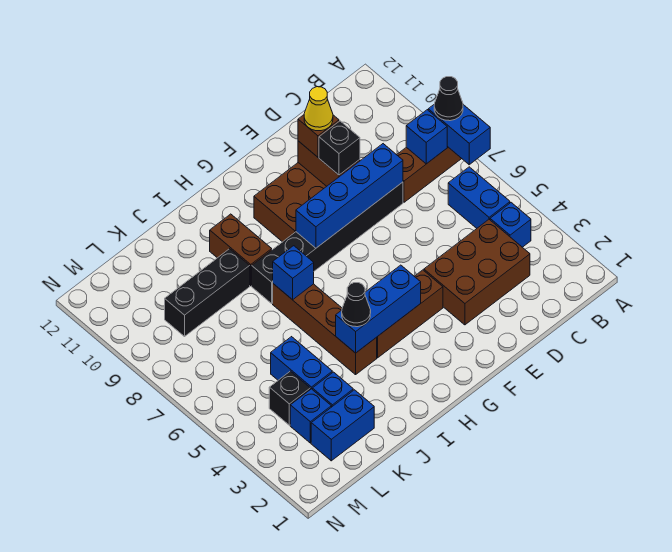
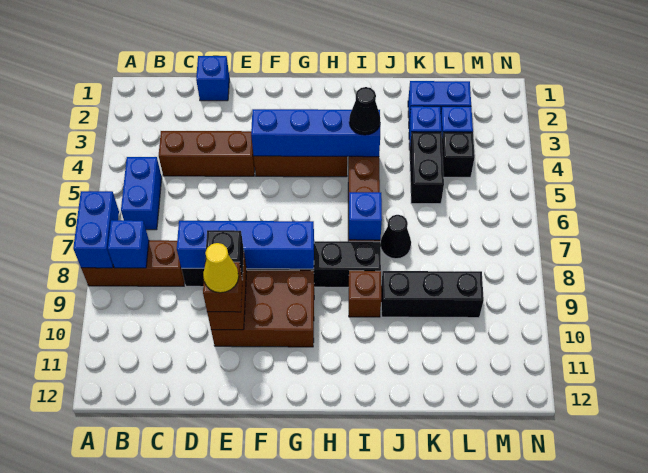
black cone A8 level 3 -> black cone J7 level 1
blue brick B4 level 1 -> blue brick D1 level 1
brown brick C3:E4 level 1 -> brown brick C4:E4 level 1
blue brick G4:I4 level 2 -> blue brick F4:I4 level 2
brown brick I9:I10 level 1 -> brown brick I9 level 1
blue brick K4:K5 level 1 -> black brick K4:K5 level 1

